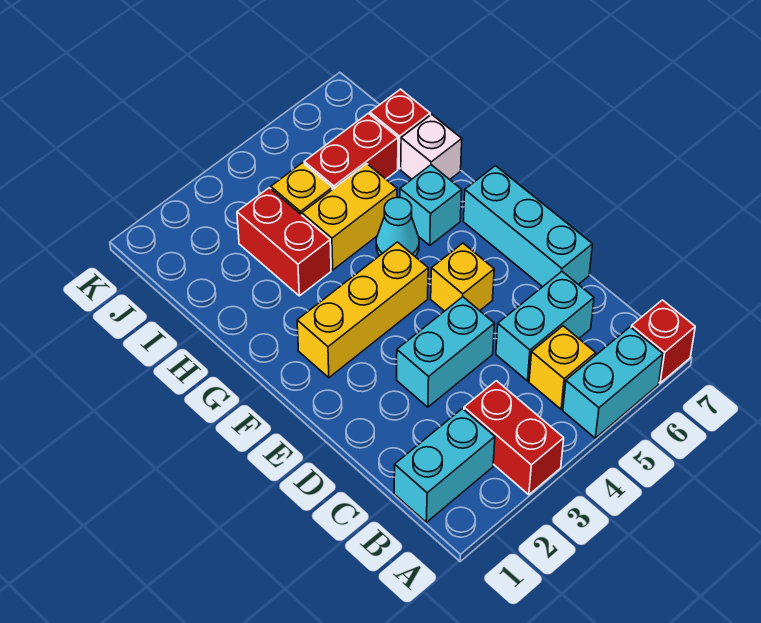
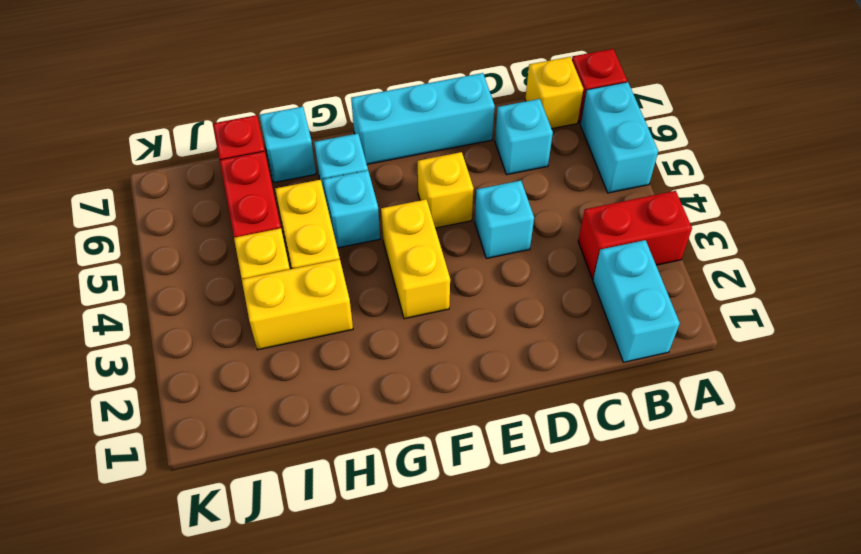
yellow brick B5 level 1 -> yellow brick B7 level 1
cyan brick C5:C6 level 1 -> cyan brick C6 level 1
cyan brick D3:D4 level 1 -> cyan brick D4 level 1
yellow brick F2:F4 level 1 -> yellow brick F3:F4 level 1
cyan cone G5 level 1 -> cyan brick G5 level 1
red brick H3:I3 level 1 -> yellow brick H3:I3 level 1
white brick H7 level 1 -> cyan brick H7 level 1

